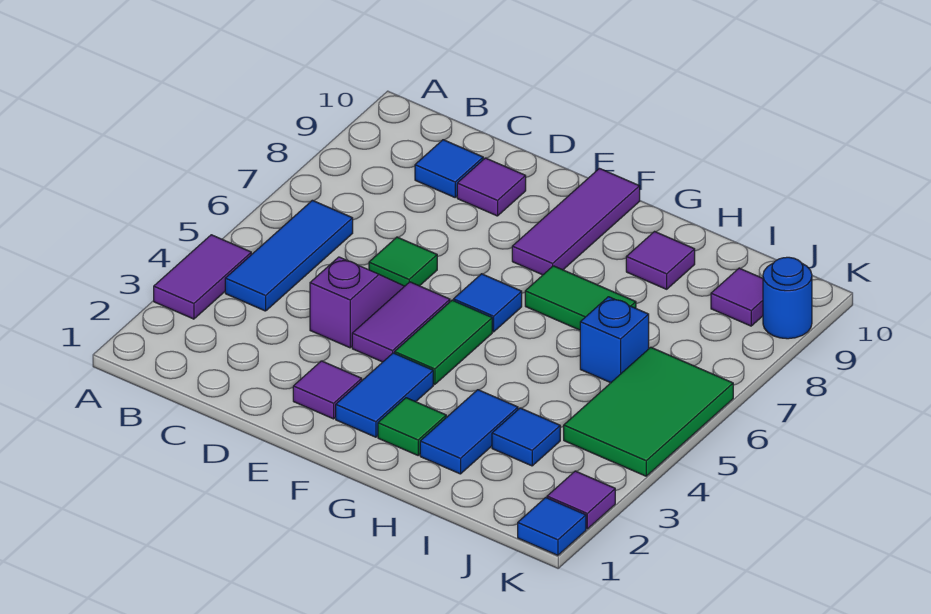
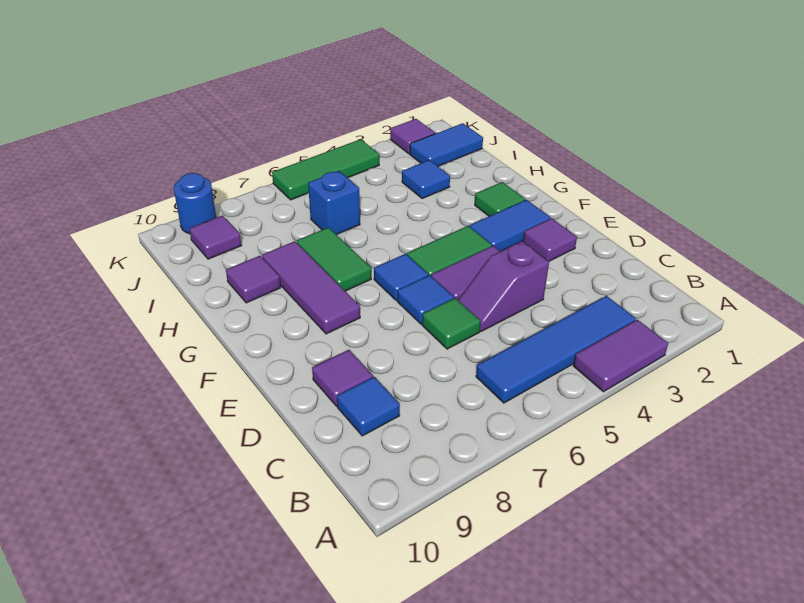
blue tile B4:B6 level 1 -> blue tile B3:B6 level 1
purple tile F8:F10 level 1 -> purple tile F8:H8 level 1
blue tile H2:H3 level 1 -> blue tile J1:J2 level 1
green tile J4:K6 level 1 -> green tile K4:K6 level 1
blue tile K1 level 1 -> blue tile E6 level 1

